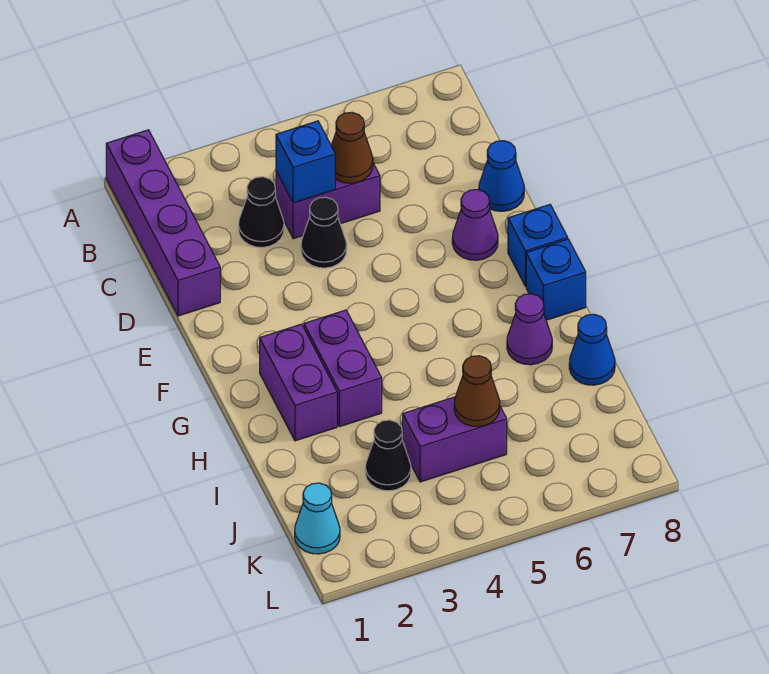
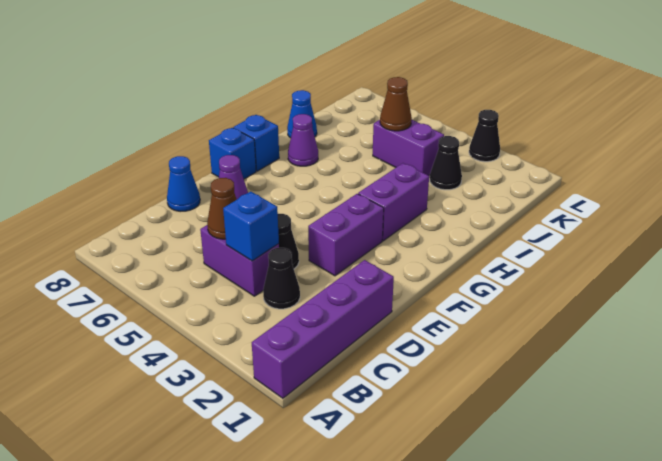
purple brick G2:H2 level 1 -> purple brick E3:F3 level 1
cyan cone K1 level 1 -> none
none -> black cone L3 level 1

